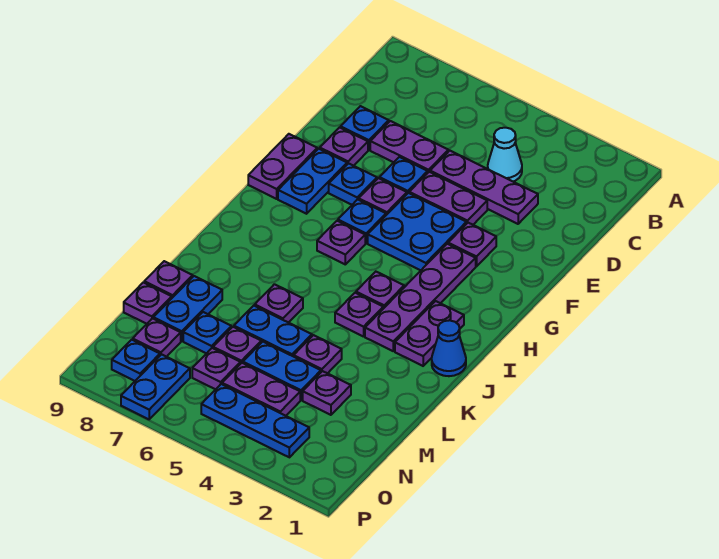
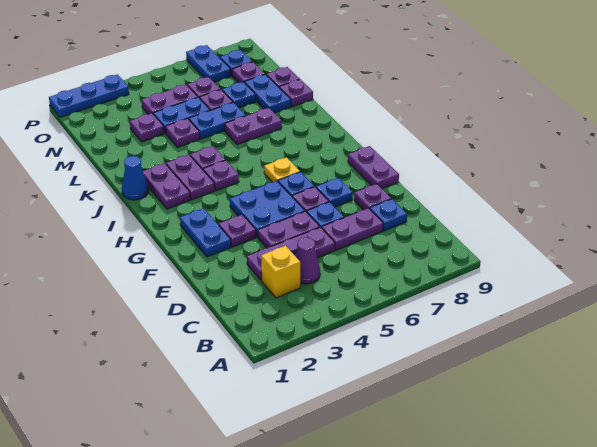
none -> yellow brick C3 level 1
cyan cone C4 level 1 -> purple cone C4 level 1
blue plate F8:G8 level 1 -> blue plate F2:G2 level 1
purple plate G3:J3 level 1 -> purple plate I3:J3 level 1
purple plate H6 level 1 -> yellow plate H6 level 1
purple plate K6 level 1 -> purple plate K6:K7 level 1
blue plate O3:O5 level 1 -> blue plate P1:P3 level 1

